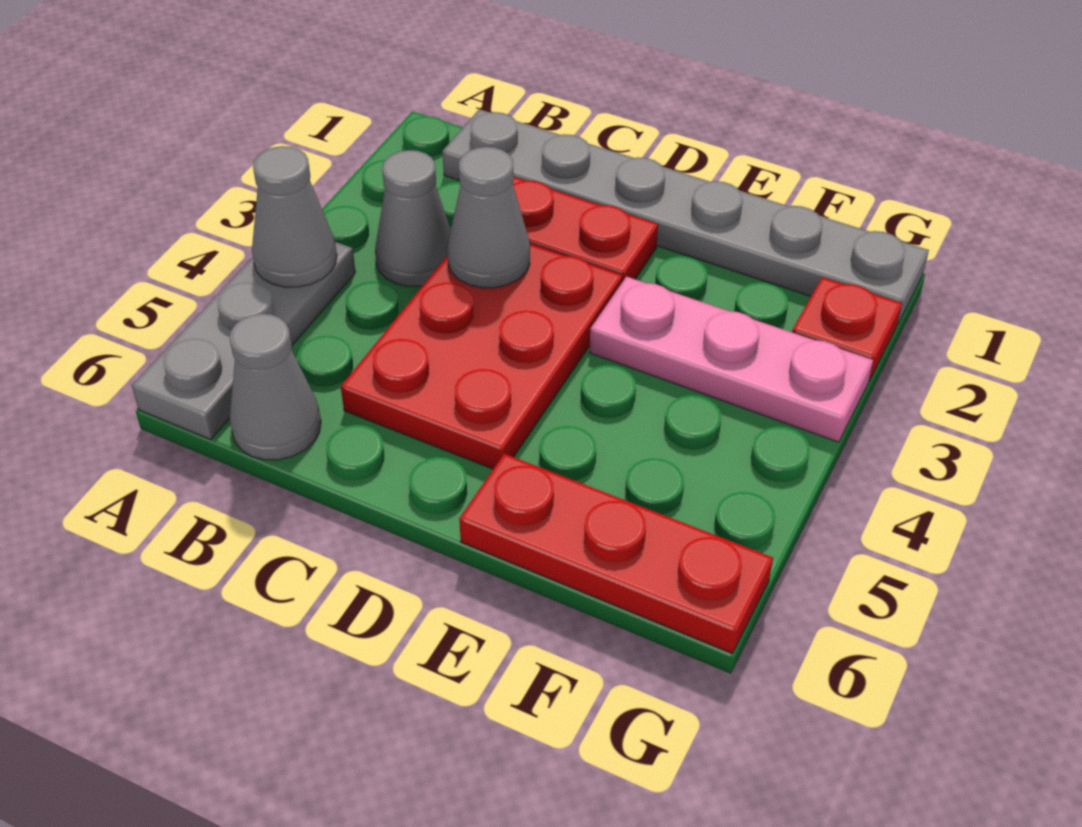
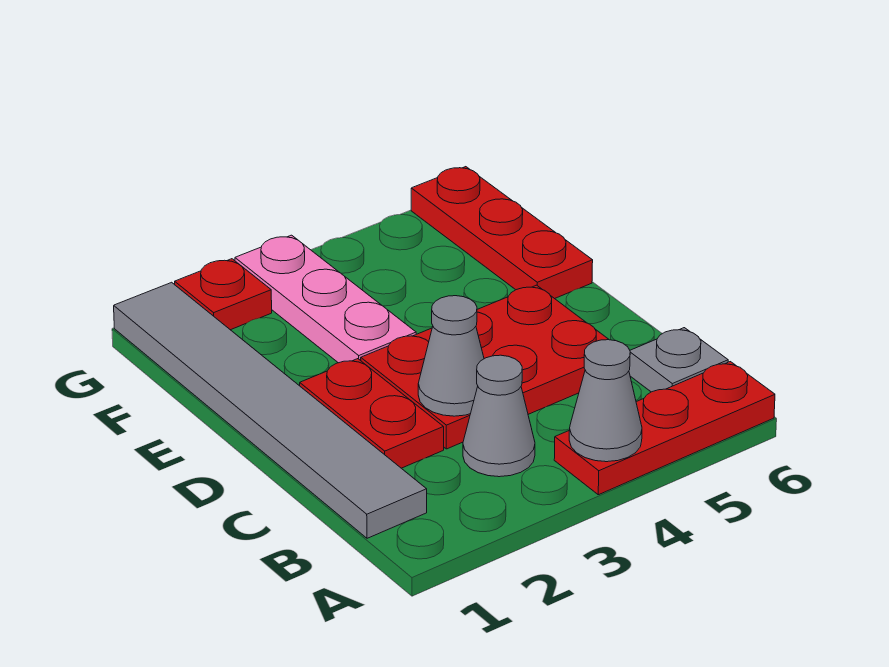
grey plate A4:A6 level 1 -> red plate A4:A6 level 1
grey plate B1:G1 level 1 -> grey tile B1:G1 level 1
grey cone B6 level 1 -> grey plate B6 level 1

